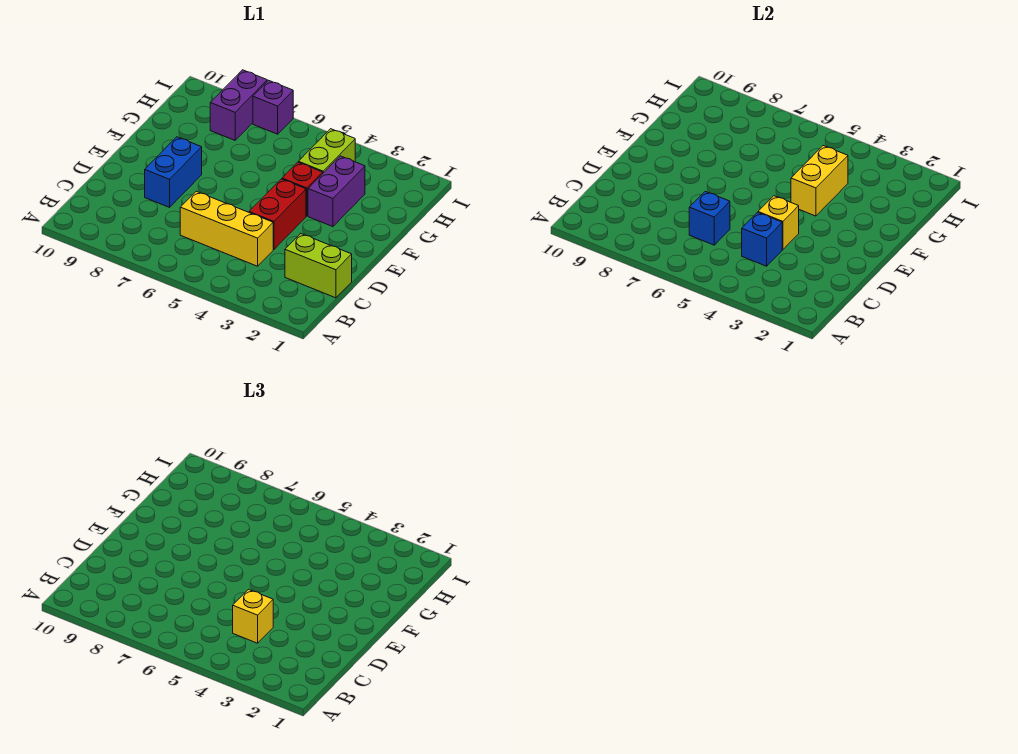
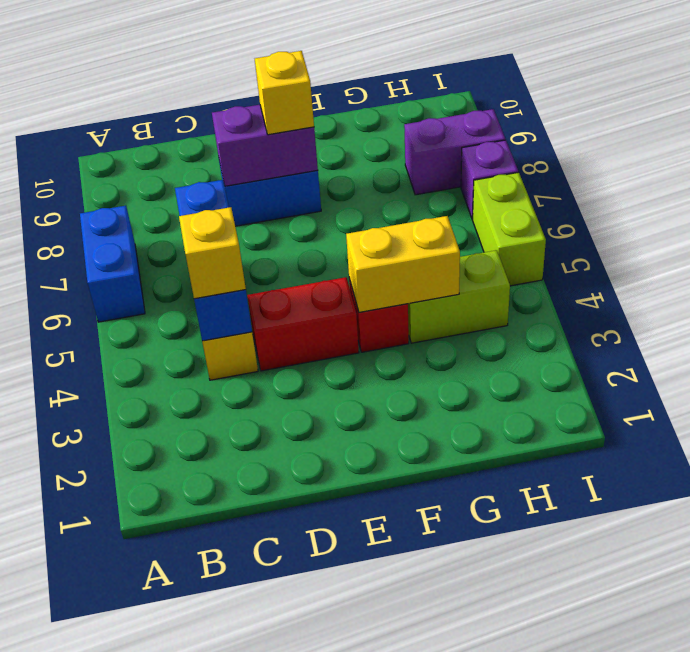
none -> blue brick A6:A7 level 1
lime brick C1:C2 level 1 -> lime brick I5:I6 level 1
yellow brick D4 level 2 -> yellow brick E8 level 3
purple brick F3:G3 level 1 -> purple brick D8:E8 level 2

